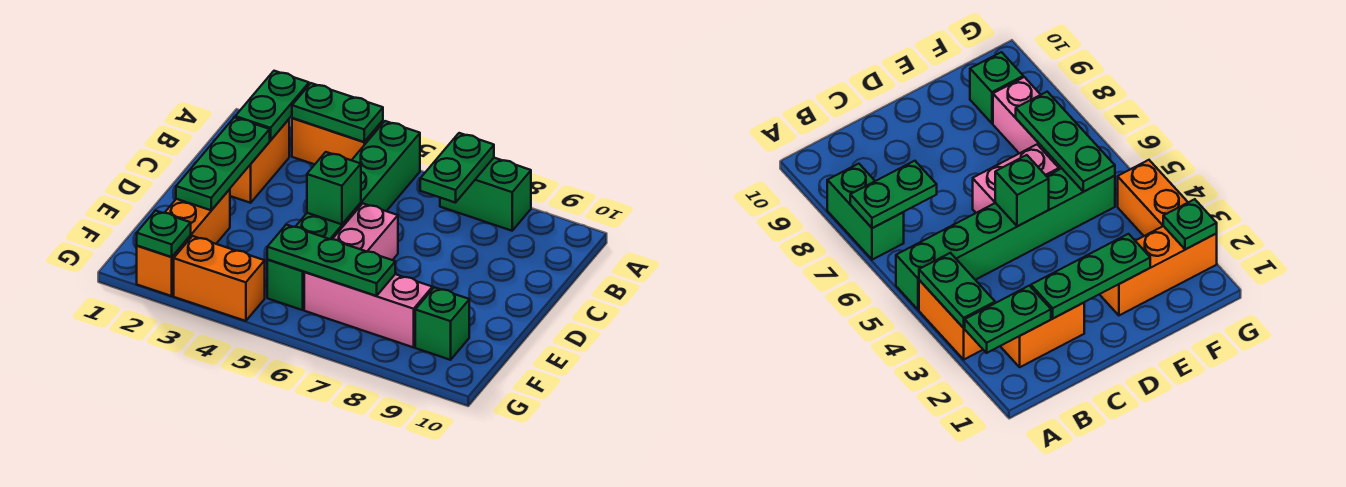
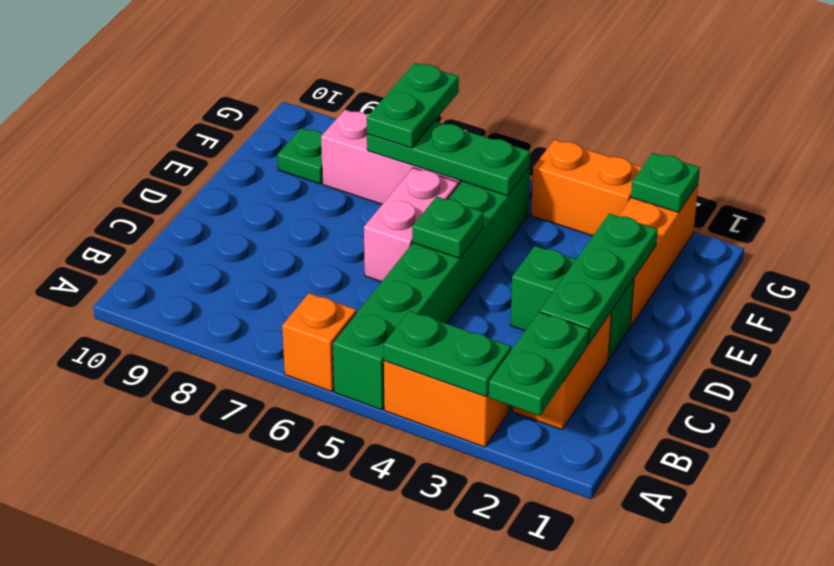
none -> orange brick A6 level 1
green brick A7:A8 level 1 -> green brick D2:D3 level 1
green plate A7:B7 level 2 -> green plate F7:G7 level 3
green brick D5 level 2 -> green plate D5 level 2
green brick F9 level 1 -> green plate F9 level 1

